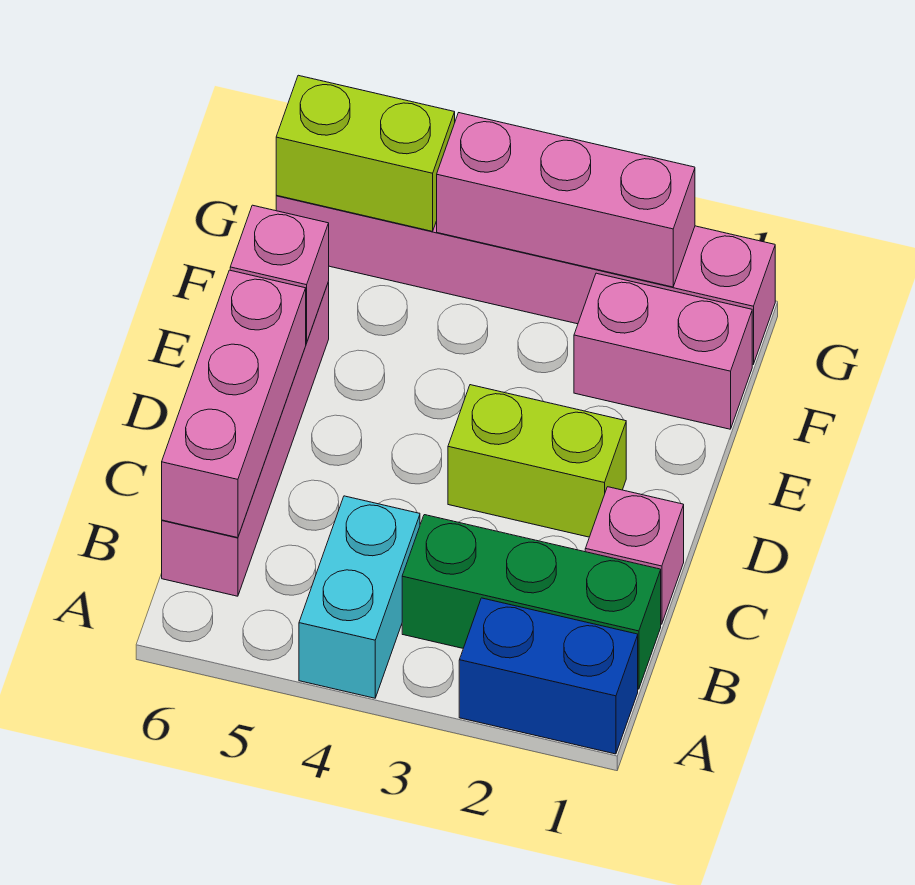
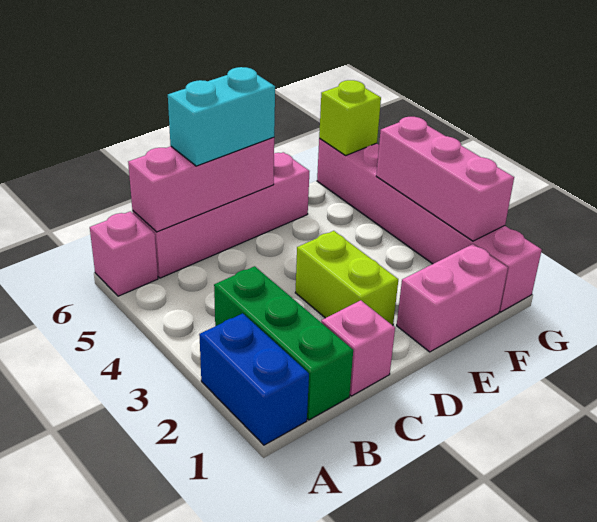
cyan brick A4:B4 level 1 -> cyan brick C6:D6 level 3
pink brick E6 level 2 -> pink brick A6 level 1
pink brick F1:F2 level 1 -> pink brick E1:F1 level 1
lime brick G5:G6 level 2 -> lime brick G6 level 2

